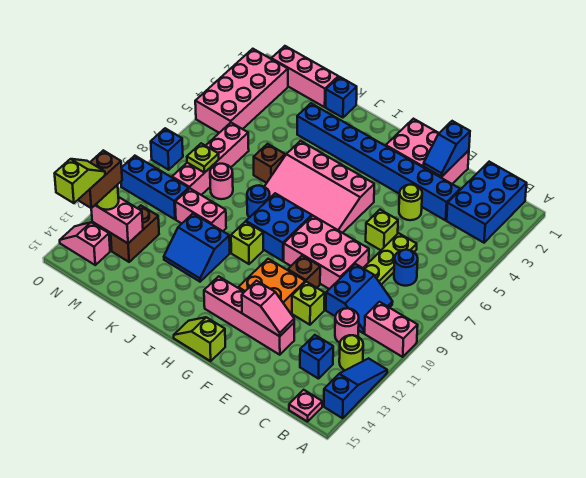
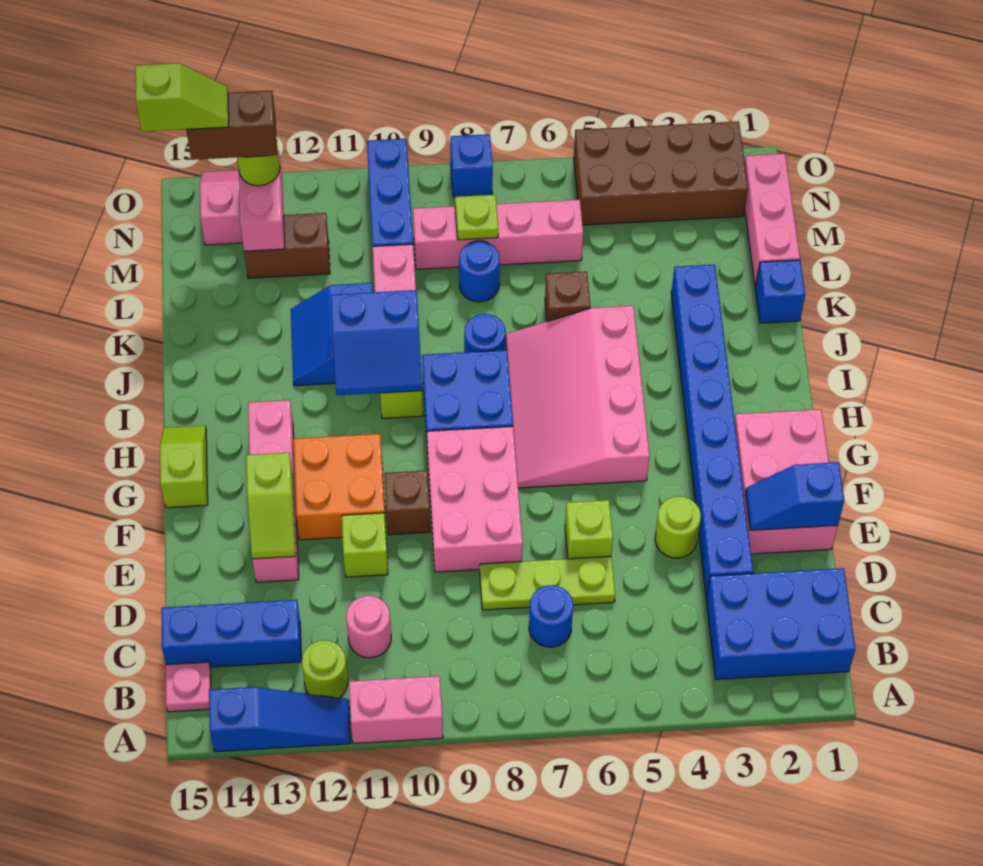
pink brick A10:B10 level 1 -> pink brick A10:A11 level 1
blue slope C9:D10 level 1 top D -> blue slope I10:J11 level 2 top J
blue brick C13 level 1 -> blue brick C13:C15 level 1
pink slope E13:F13 level 2 top F -> lime slope E13:F13 level 2 top F
pink round brick L8 level 1 -> blue round brick L8 level 1
pink brick N2:O5 level 1 -> brown brick N2:O5 level 1

